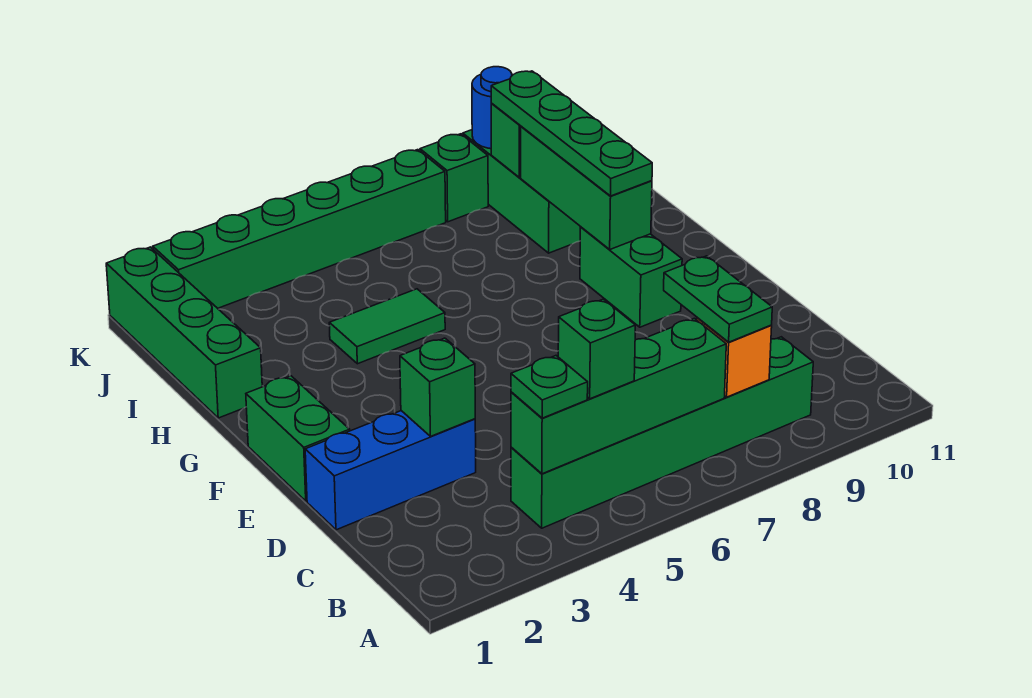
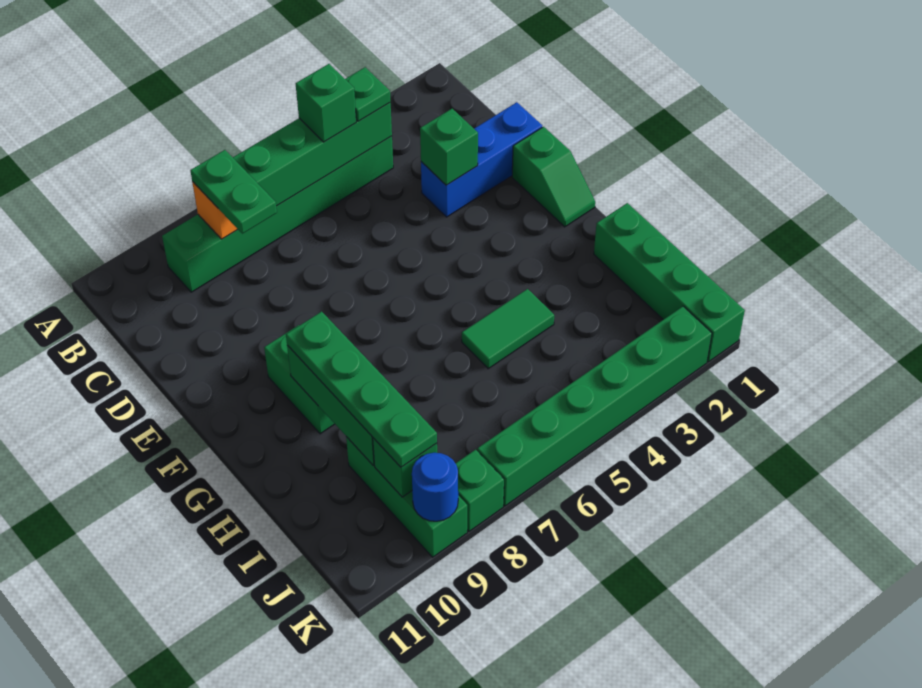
green brick E1:F1 level 1 -> green slope E1:F1 level 1 top E

